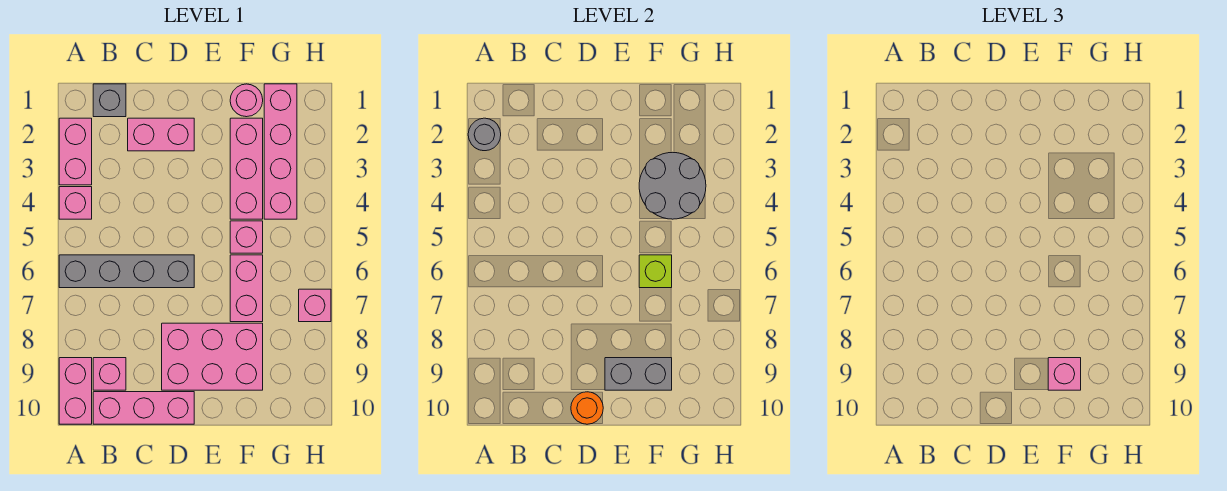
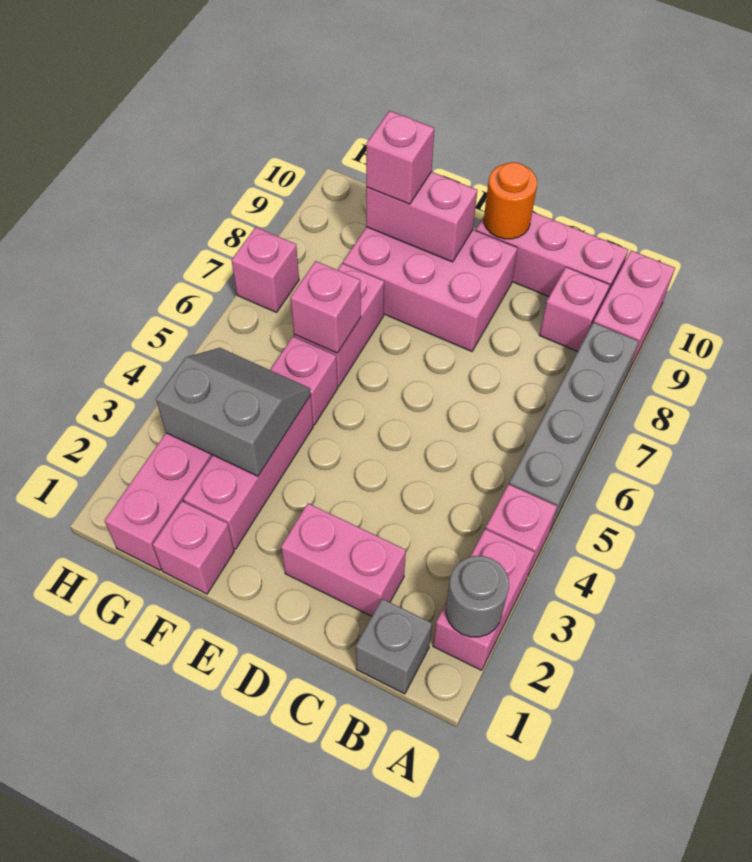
grey brick A6:D6 level 1 -> grey brick A5:A8 level 1
grey brick E9:F9 level 2 -> pink brick E9:F9 level 2
pink round brick F1 level 1 -> pink brick F1 level 1
grey round brick F3:G4 level 2 -> grey slope F3:G4 level 2 top 3
lime brick F6 level 2 -> pink brick F6 level 2

